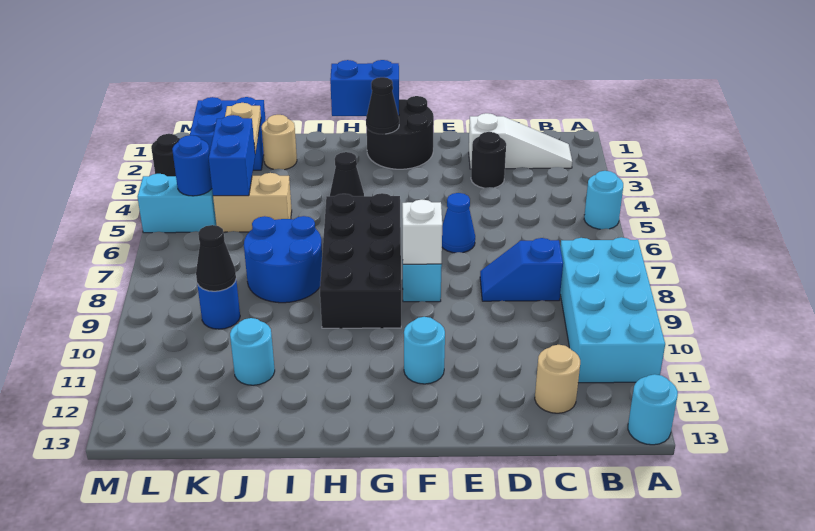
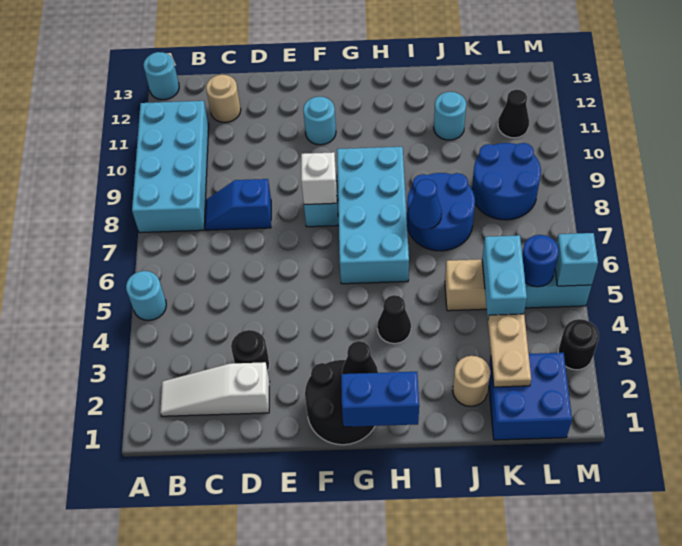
blue slope C8:D8 level 1 top C -> blue slope C8:D8 level 1 top D
blue cone E6 level 1 -> blue cone I7 level 2
black brick G6:H9 level 1 -> cyan brick G6:H9 level 1
blue brick K4:K5 level 2 -> cyan brick K4:K5 level 2
blue round brick K9 level 1 -> blue round brick K8:L9 level 1
black cone K9 level 2 -> black cone L11 level 1
none -> cyan brick M5 level 2

